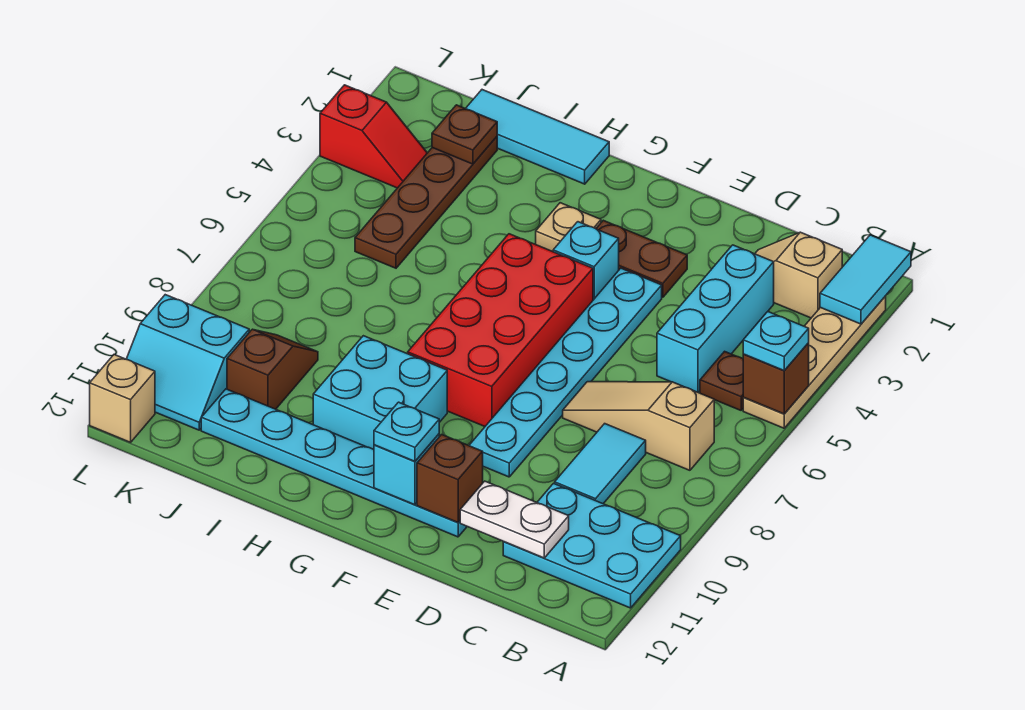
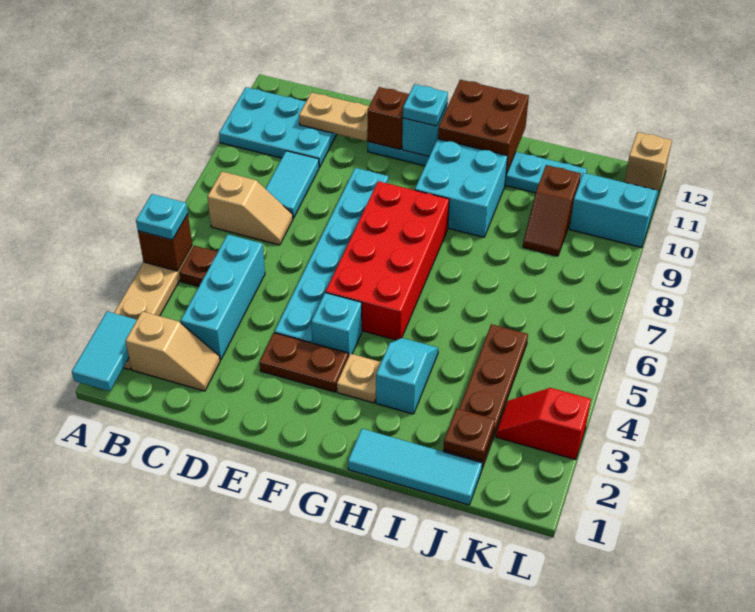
tan slope B7:D7 level 1 top B -> tan slope B7:C7 level 1 top B
white plate C11:D11 level 2 -> tan plate C11:D11 level 2
none -> brown brick G11:H12 level 2
none -> cyan slope H3:H4 level 1 top 3

